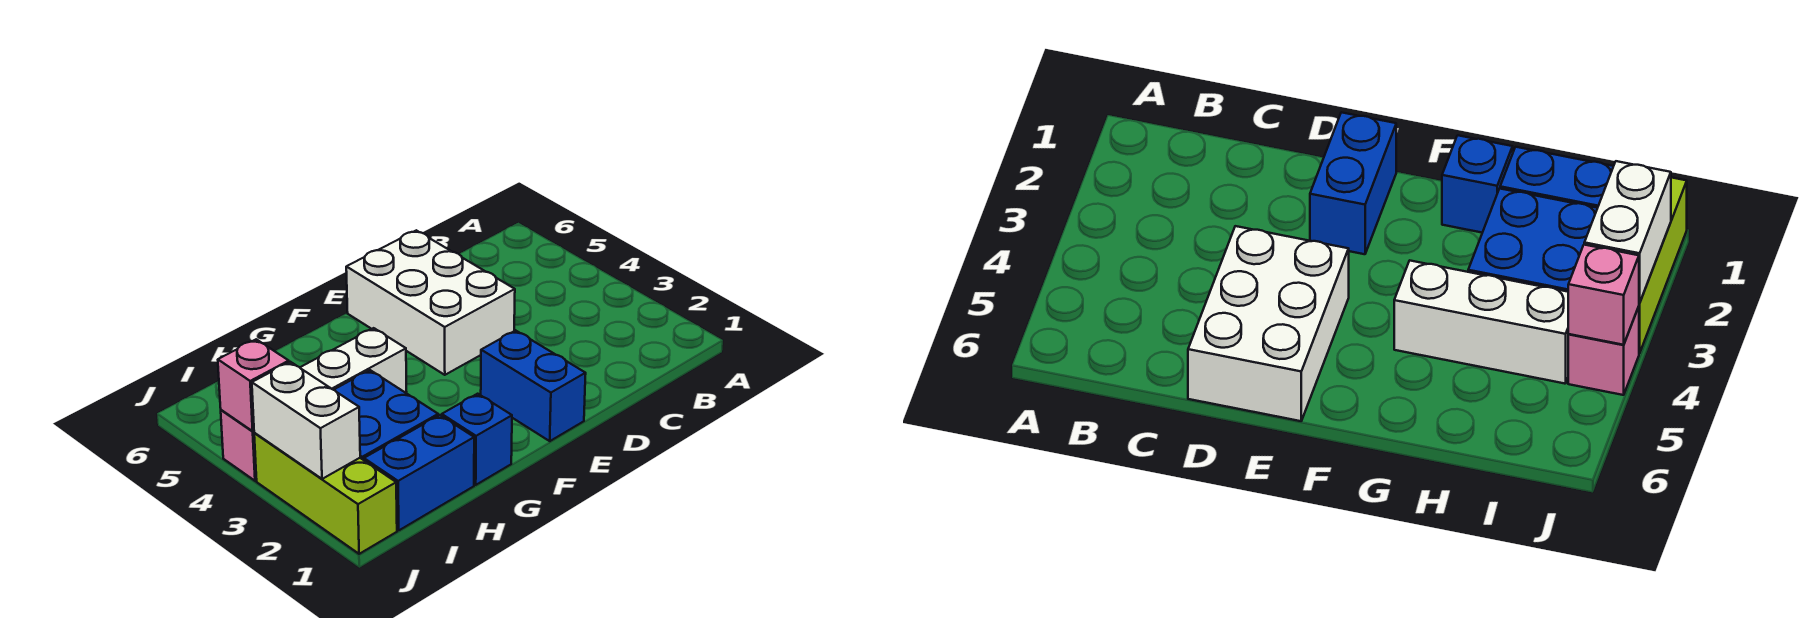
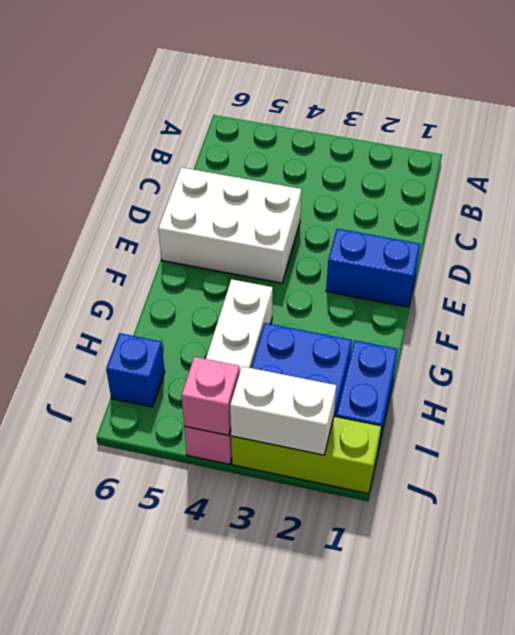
blue brick G1 level 1 -> blue brick I6 level 1

